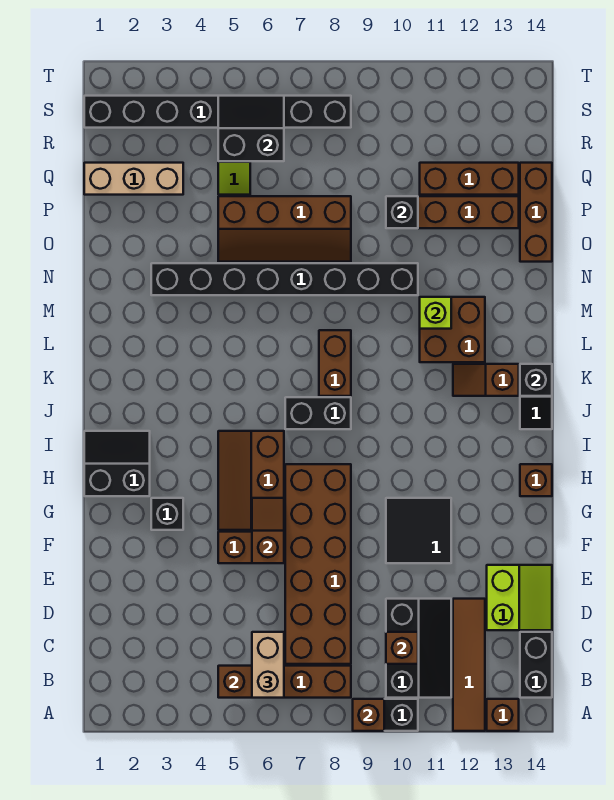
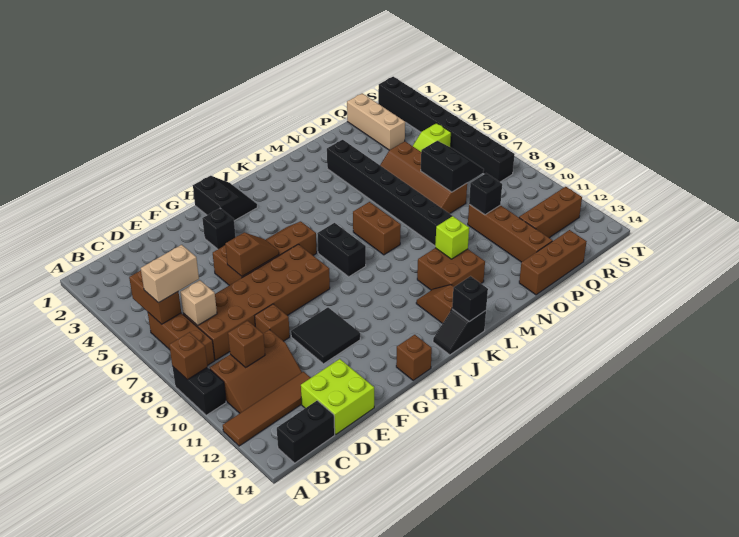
brown brick A13 level 1 -> brown brick E9 level 1
black slope B10:D11 level 1 top 10 -> brown slope B10:D11 level 1 top 10
none -> tan brick C7 level 2
lime slope D13:E14 level 1 top 13 -> lime brick D13:E14 level 1
brown brick K8:L8 level 1 -> brown brick L7:L8 level 1
brown brick Q11:Q13 level 1 -> brown brick Q12:S12 level 1
black slope R5:S6 level 2 top R -> black slope P7:Q8 level 2 top P

